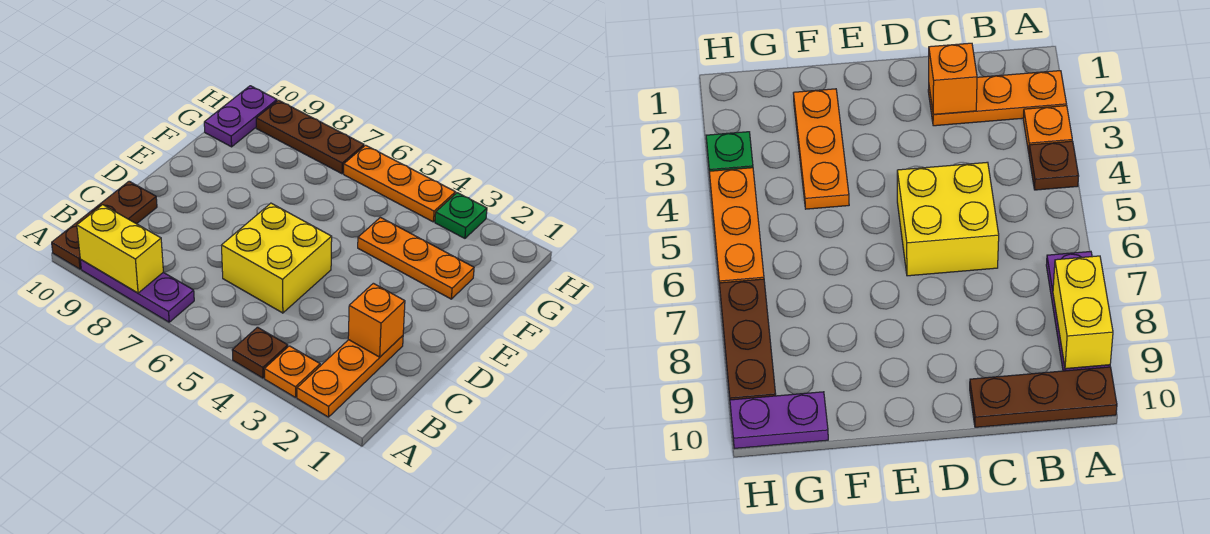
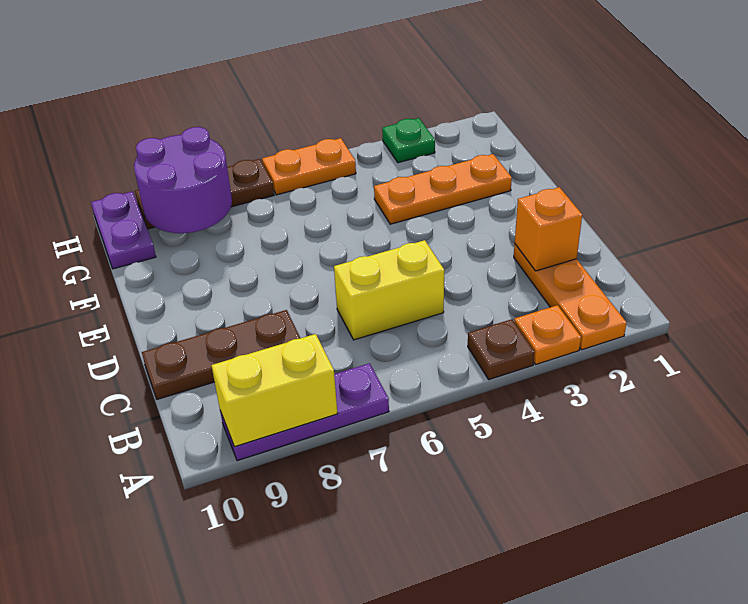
brown plate A10:C10 level 1 -> brown plate C8:C10 level 1
yellow brick C5:D6 level 1 -> yellow brick C5:C6 level 1
none -> purple round brick G8:H9 level 2
orange plate H4:H6 level 1 -> orange plate H5:H6 level 1

